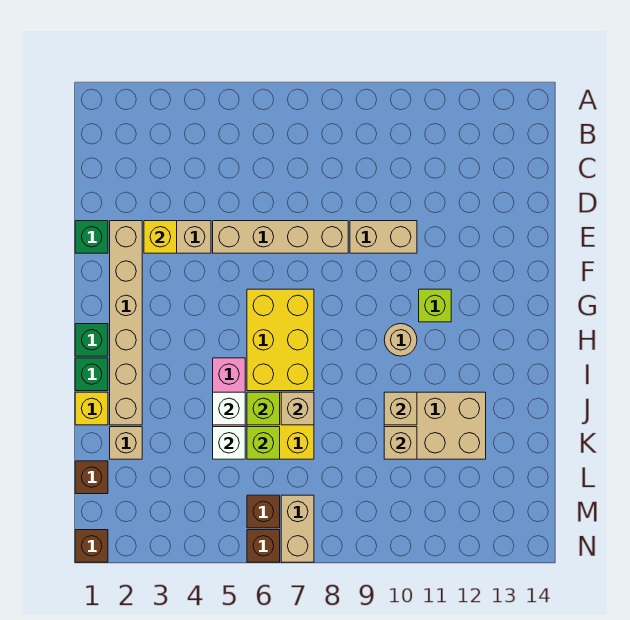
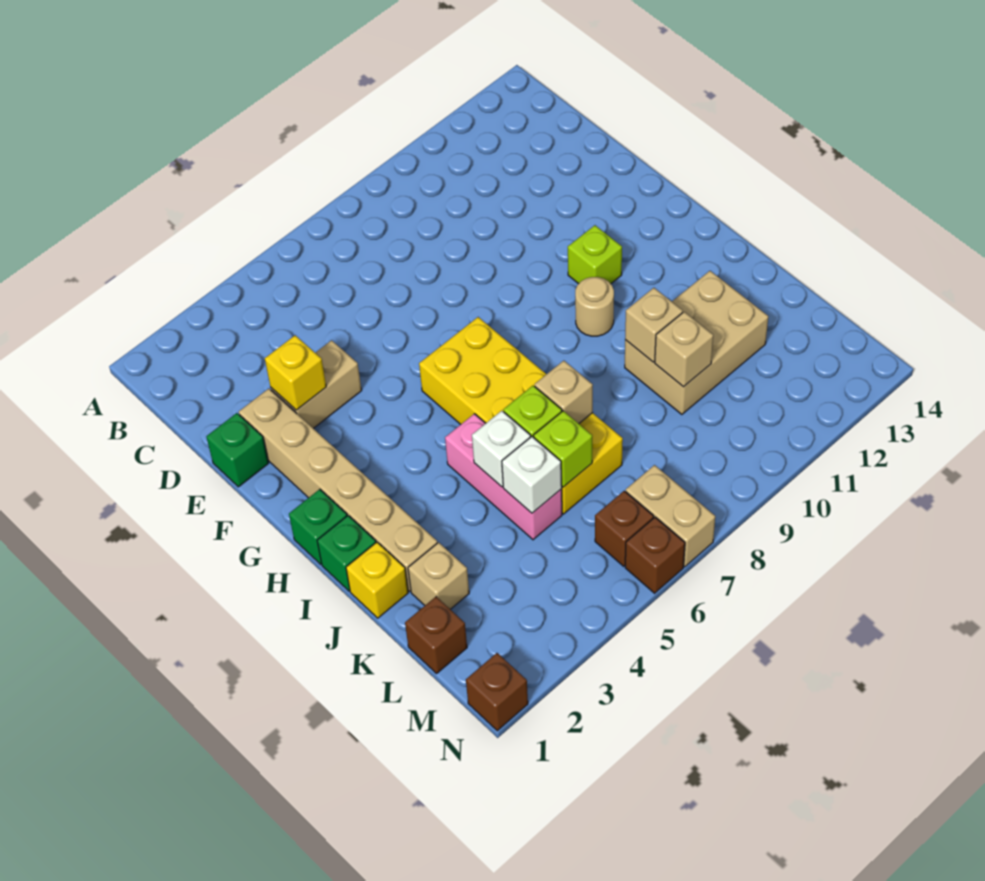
tan brick E5:E8 level 1 -> none
tan brick E9:E10 level 1 -> none

